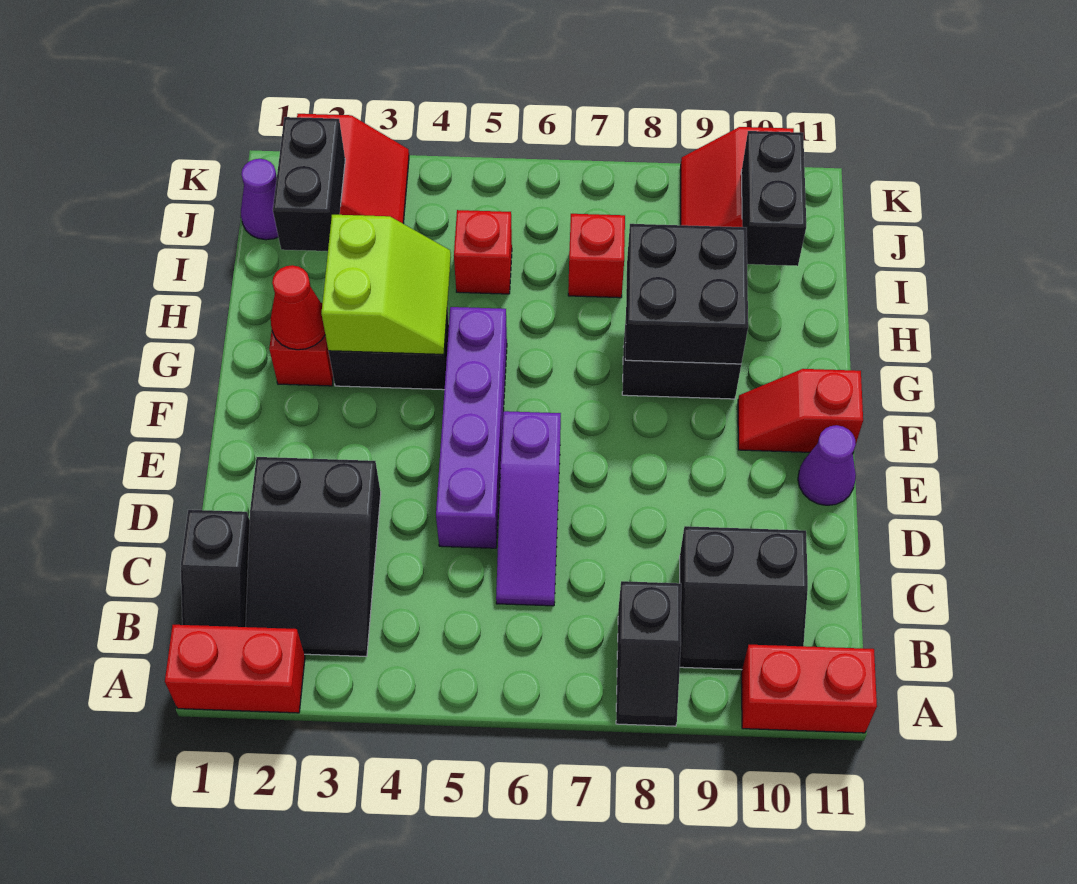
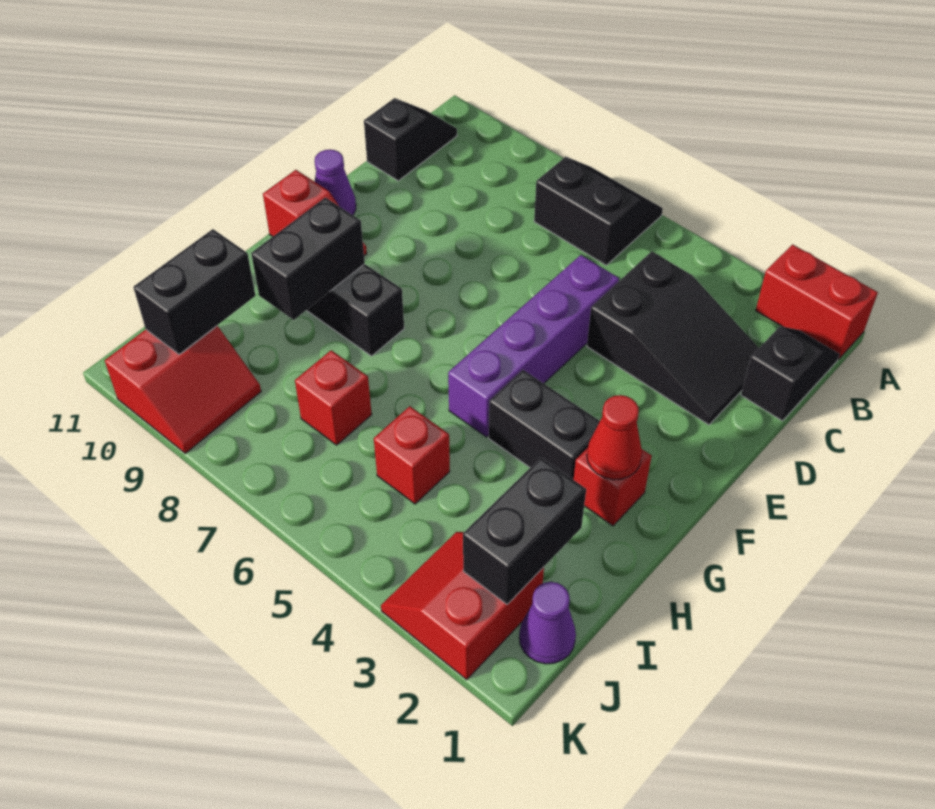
black slope A8:B8 level 1 top B -> black slope B11:C11 level 1 top C
red brick A10:A11 level 1 -> none
black slope B2:D3 level 1 top D -> black slope C2:D4 level 1 top 4
black slope B9:C10 level 1 top C -> black slope A6:B7 level 1 top B
purple slope C6:E6 level 1 top E -> none
lime slope G3:H4 level 2 top 3 -> none
black brick G8:H9 level 2 -> black brick G9:H9 level 2

